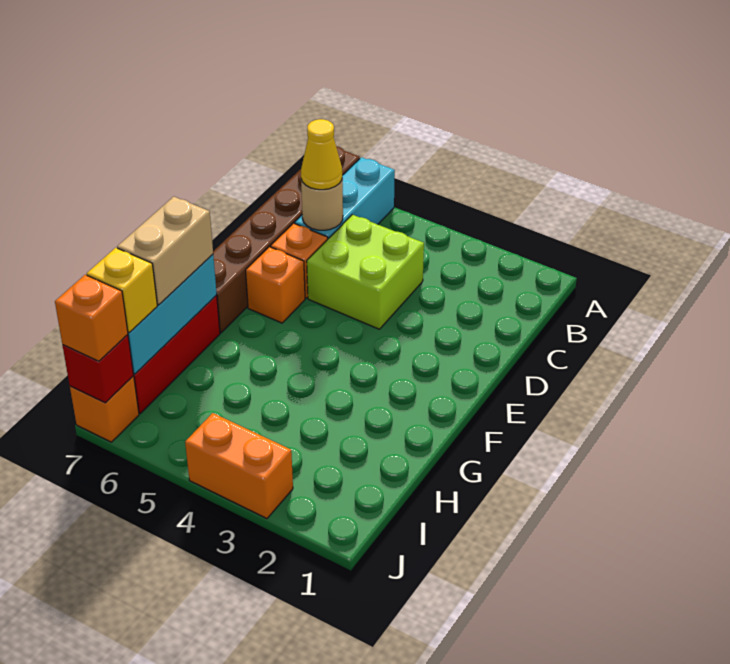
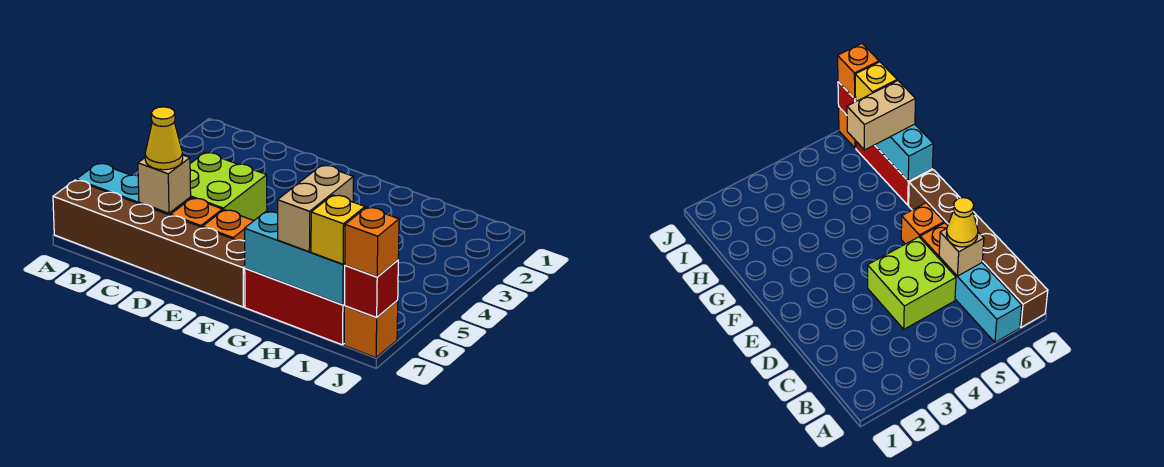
tan round brick C6 level 2 -> tan brick C6 level 2
tan brick G7:H7 level 3 -> tan brick H6:H7 level 3
orange brick J3:J4 level 1 -> none

